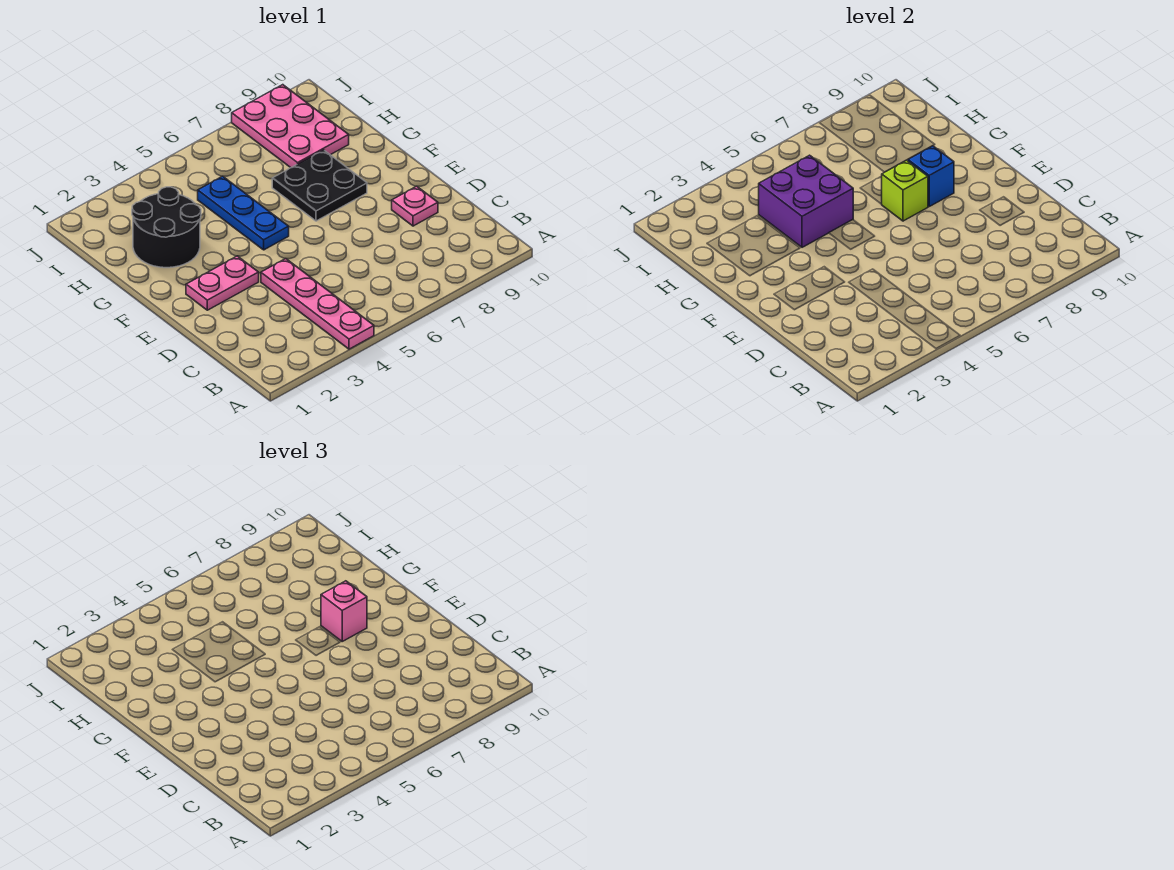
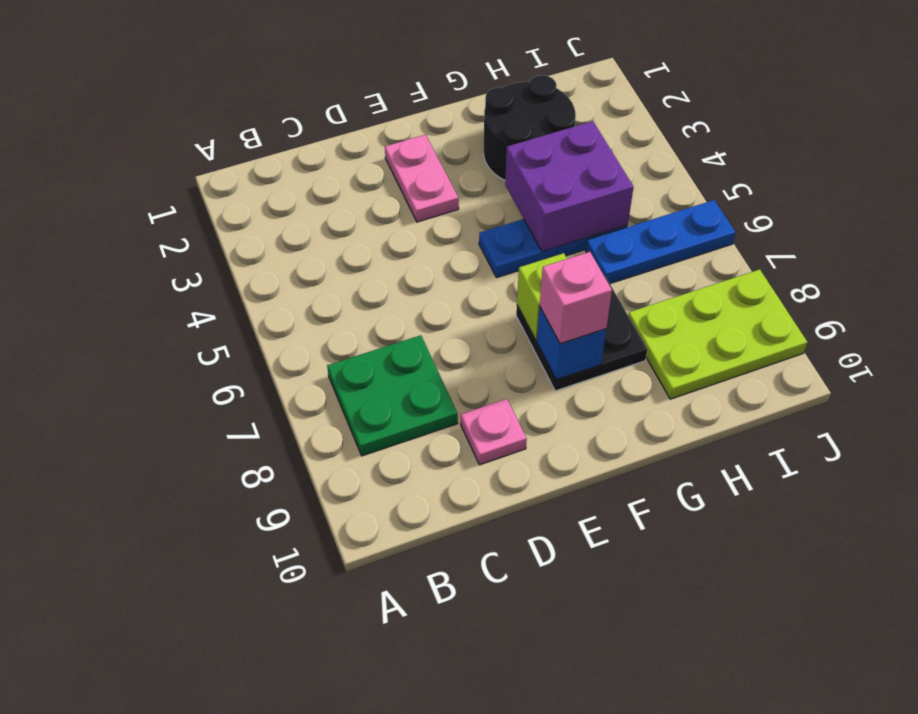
pink plate A4:D4 level 1 -> none
none -> green plate B7:C8 level 1
none -> blue plate H6:J6 level 1
pink plate H8:J9 level 1 -> lime plate H8:J9 level 1

